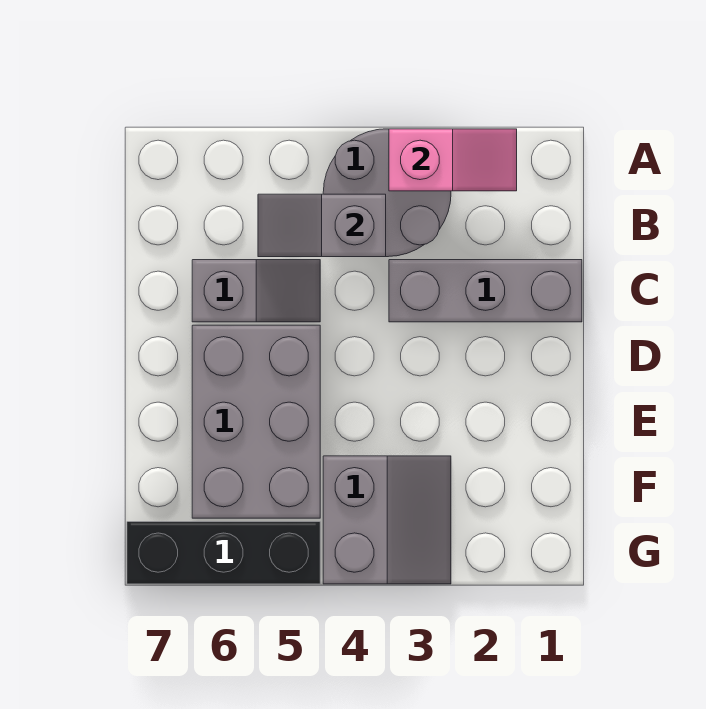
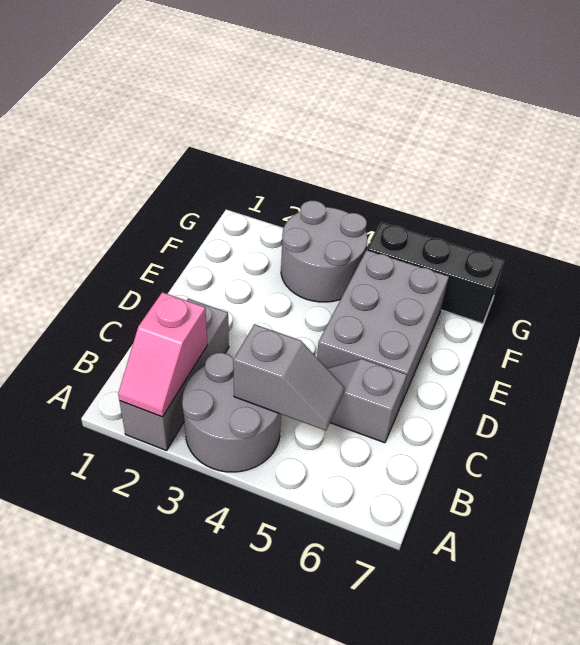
pink slope A2:A3 level 2 top 3 -> pink slope A2:B2 level 2 top B
grey brick C1:C3 level 1 -> grey brick A2:C2 level 1
grey slope F3:G4 level 1 top 4 -> grey round brick F3:G4 level 1

